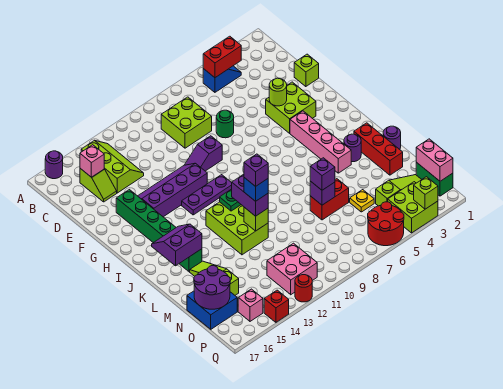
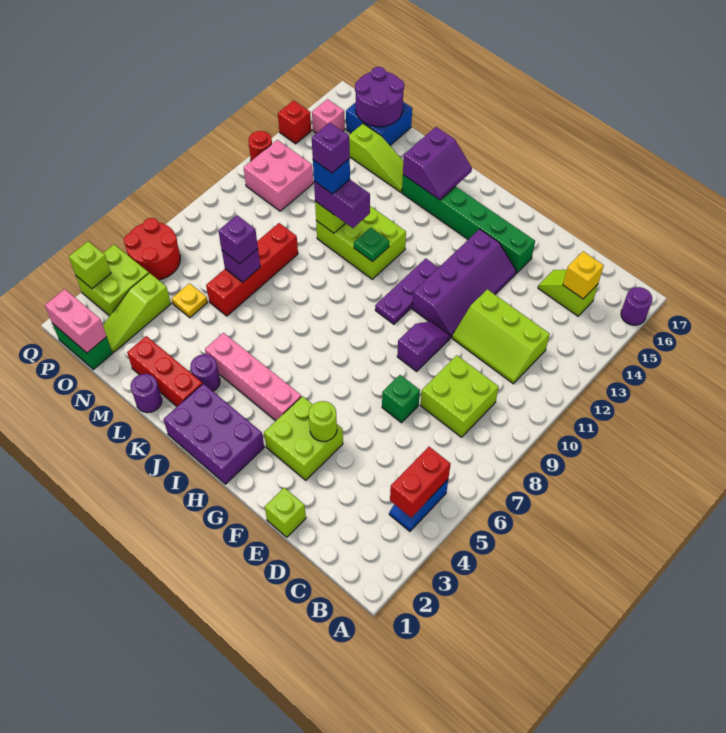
lime slope B13:D14 level 1 top 14 -> lime slope C11:E12 level 1 top 12
pink brick C15 level 2 -> yellow brick C15 level 2
green round brick E7 level 1 -> green brick E7 level 1
none -> purple brick H1:J2 level 1
red brick M6:M7 level 1 -> red brick M6:M9 level 1

